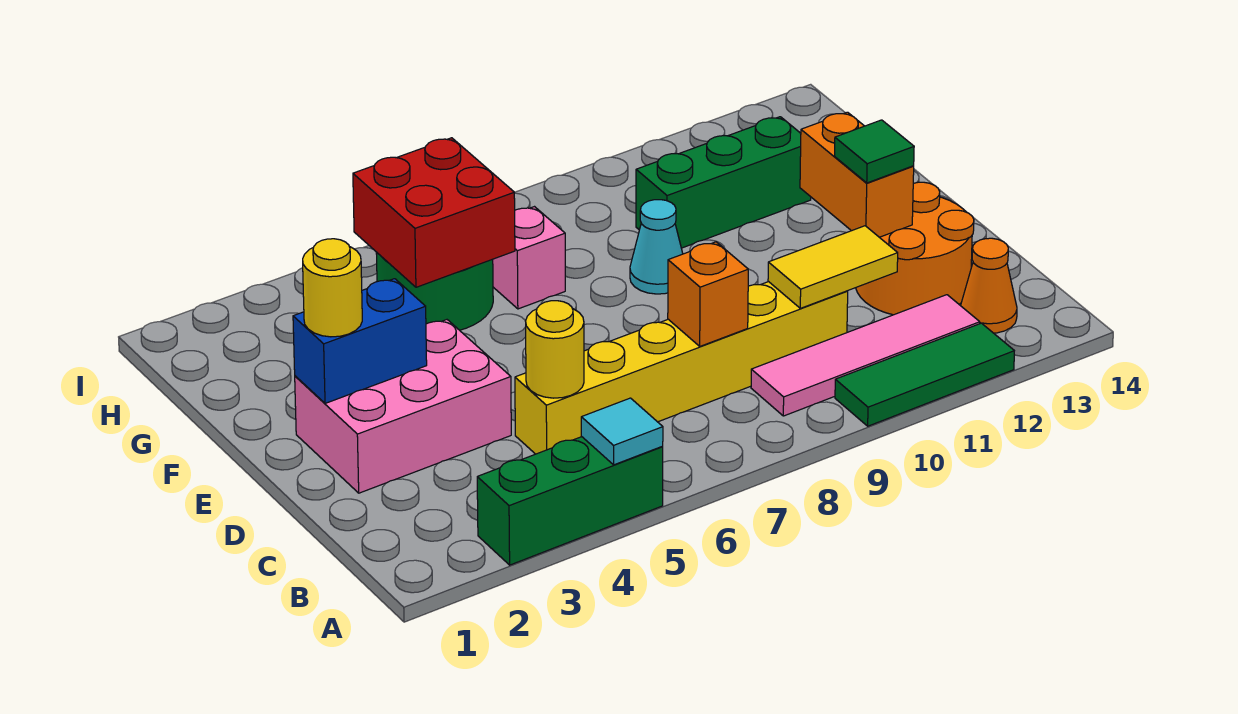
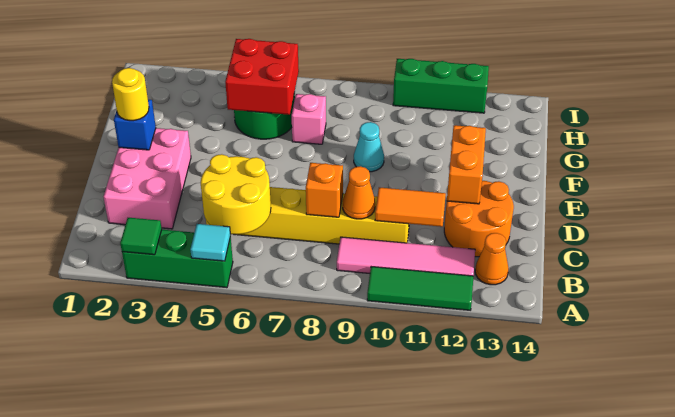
yellow round brick C5 level 2 -> yellow round brick B5:C6 level 2
none -> orange cone C9 level 2
yellow tile C10:C11 level 2 -> orange tile C10:C11 level 2
pink brick D2:E4 level 1 -> pink brick C2:E3 level 1
green tile D12 level 3 -> green tile A3 level 2
blue brick E2:E3 level 2 -> blue brick E2 level 2
green brick G10:G12 level 1 -> green brick I10:I12 level 1

